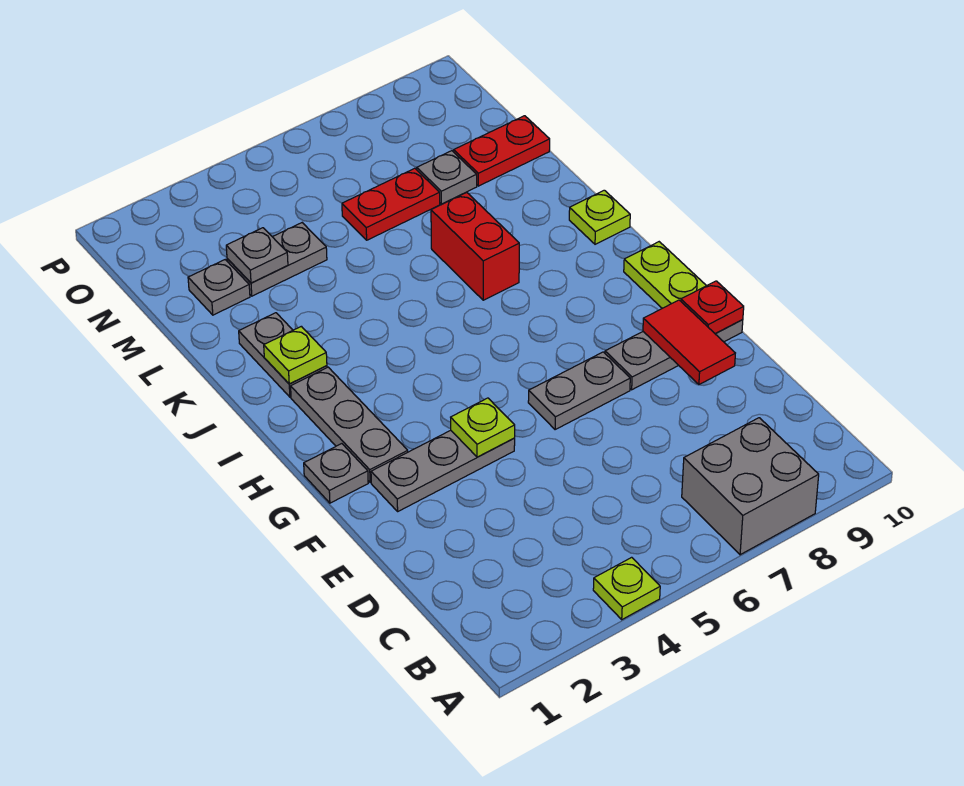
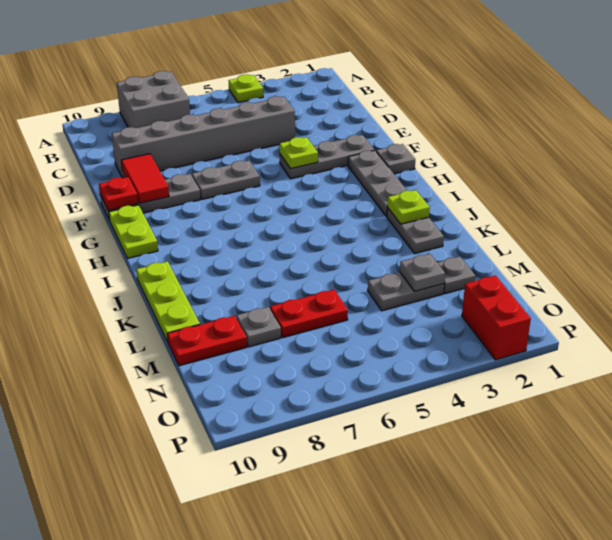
none -> grey brick D4:D9 level 1
red brick J7:K7 level 1 -> red brick O2:P2 level 1
lime plate J10 level 1 -> lime plate J10:L10 level 1

